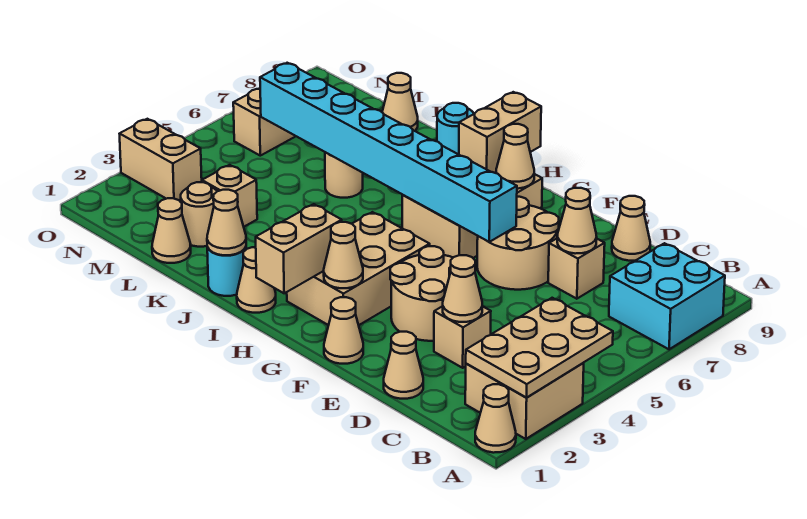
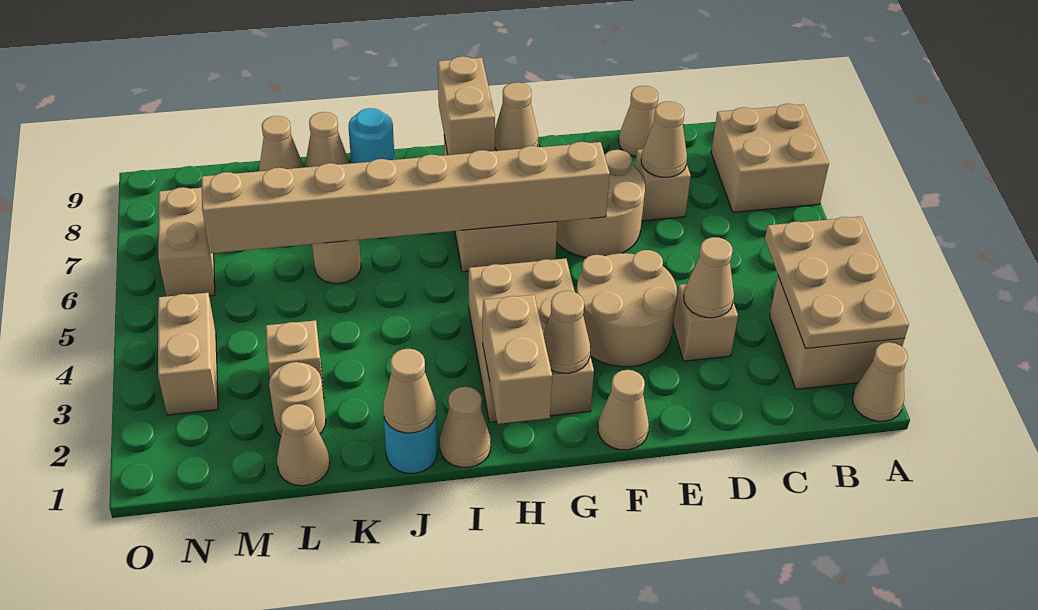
cyan brick A7:B8 level 1 -> tan brick A7:B8 level 1
tan cone D1 level 1 -> tan cone K9 level 1
cyan brick F6:M6 level 2 -> tan brick F6:M6 level 2
tan brick N3:O3 level 1 -> tan brick N3:N4 level 1

